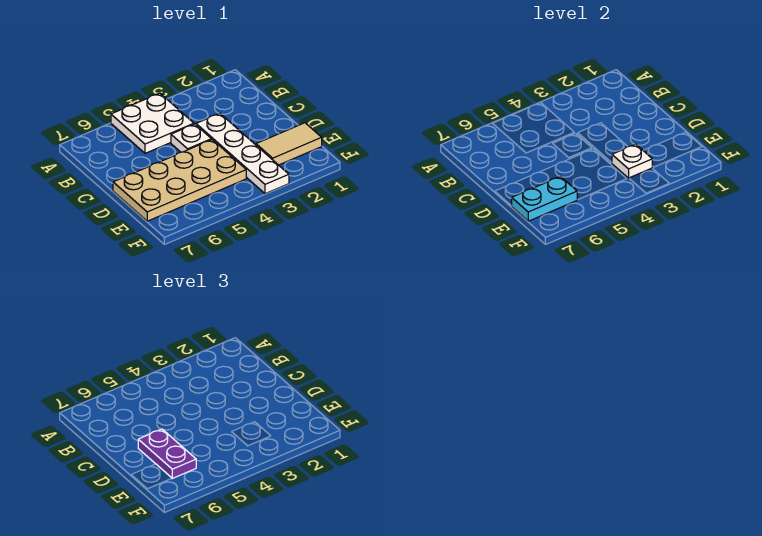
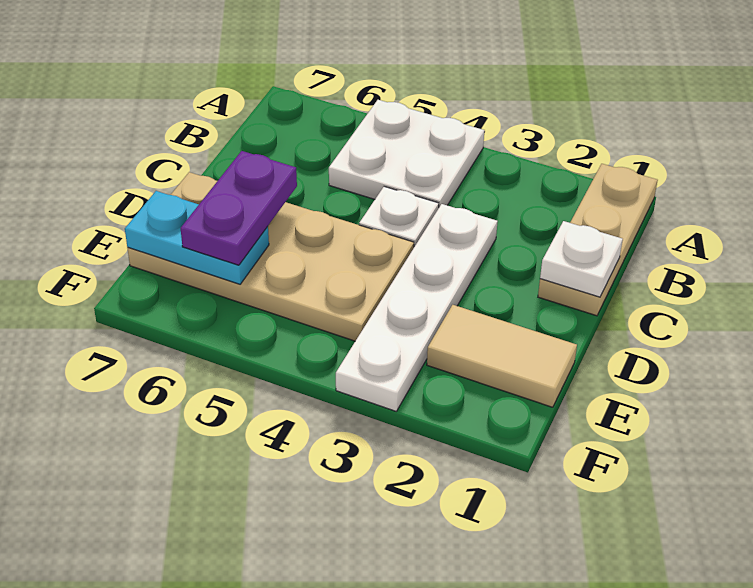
none -> tan plate A1:C1 level 1
white plate E3 level 2 -> white plate C1 level 2

